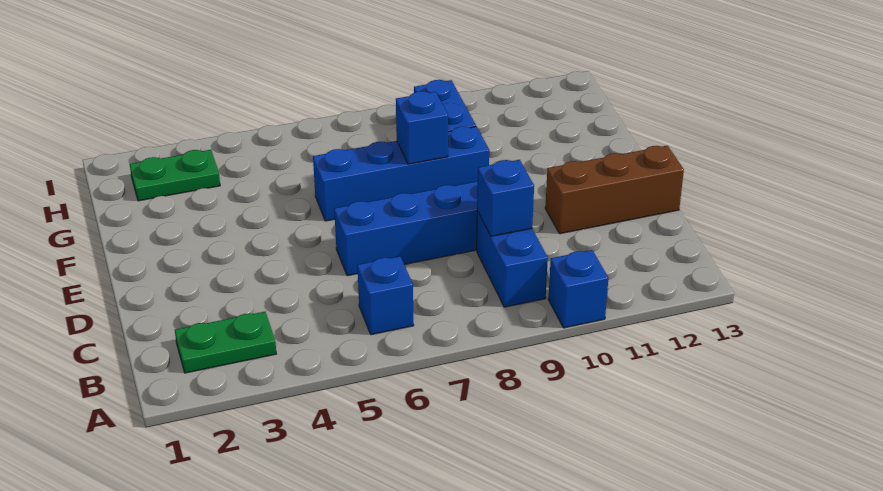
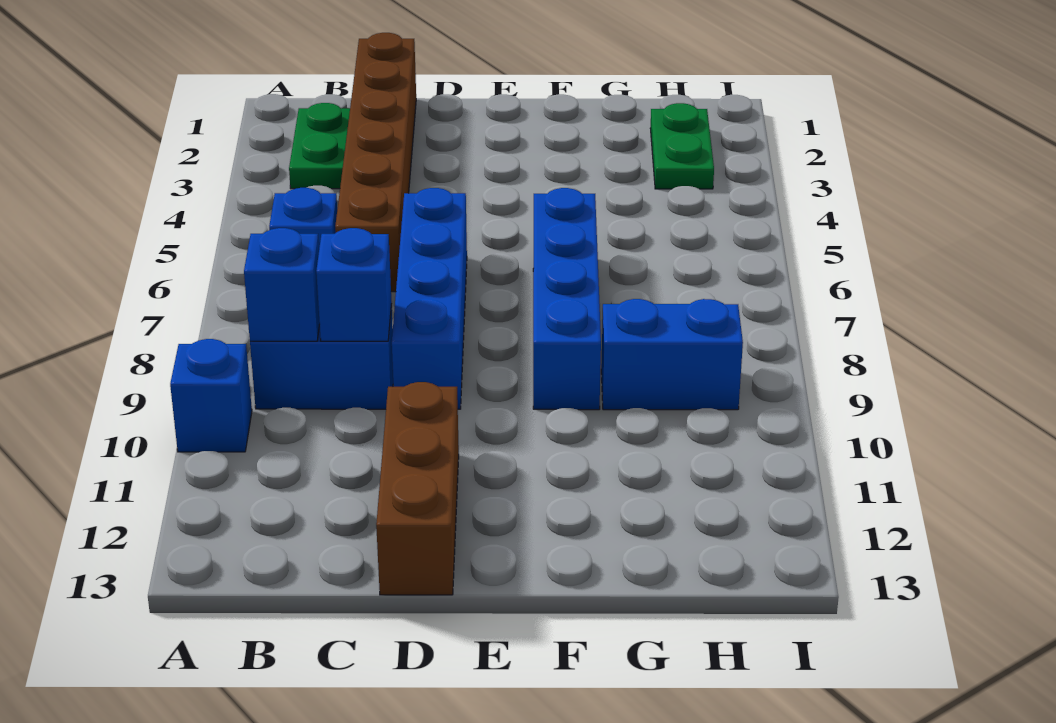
none -> brown brick C1:C6 level 1
blue brick F8 level 2 -> blue brick B9 level 2

